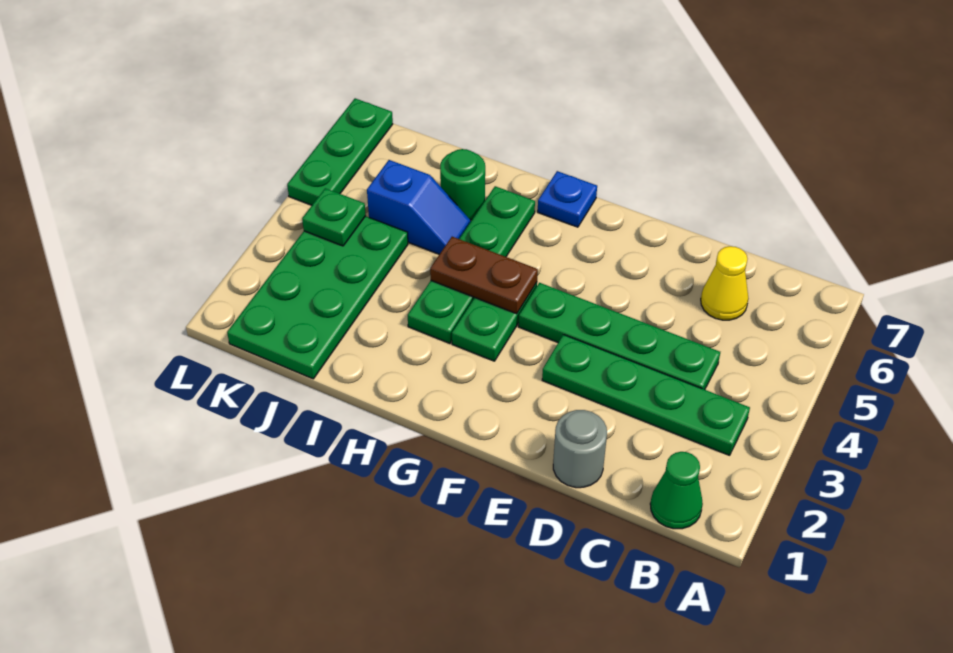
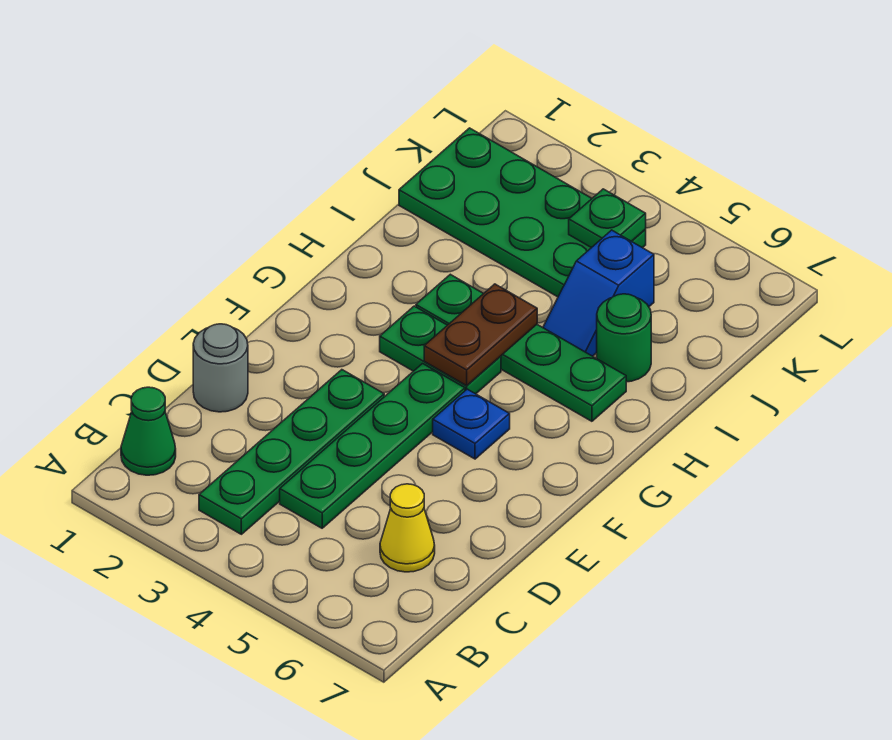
blue plate G7 level 1 -> blue plate F5 level 1
green plate L5:L7 level 1 -> none

